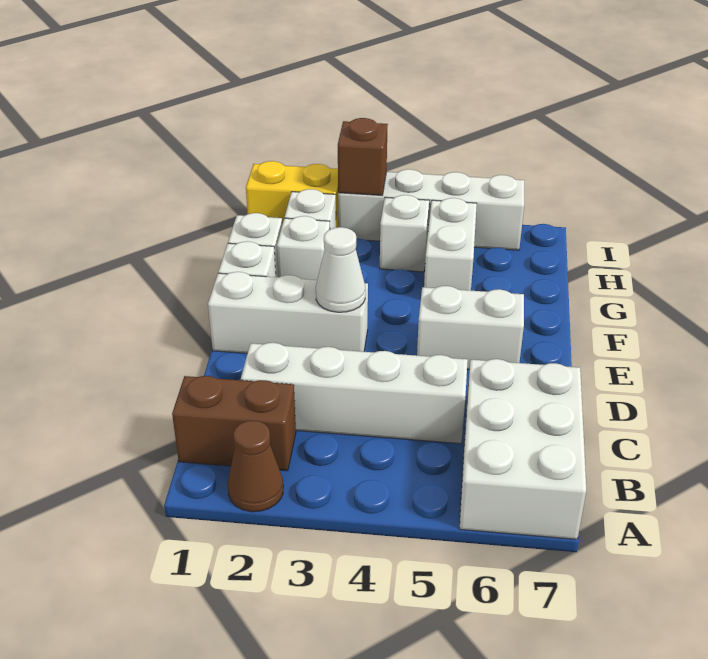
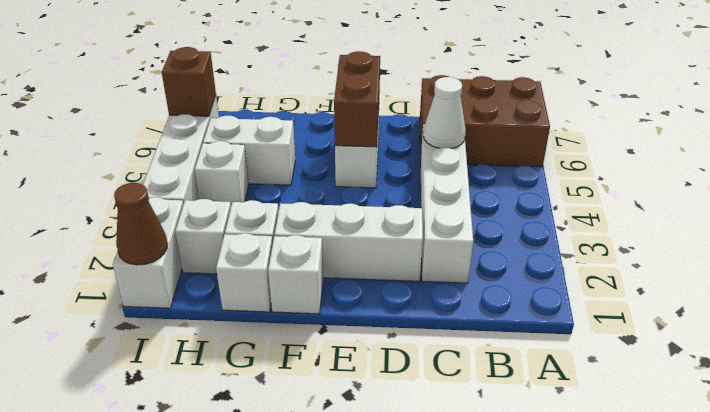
brown cone A2 level 1 -> brown cone I1 level 2
white brick A6:C7 level 1 -> brown brick A6:C7 level 1
brown brick B1:B2 level 1 -> brown brick E5:E6 level 2
white brick E1:E3 level 1 -> white brick D2:F2 level 1
white cone E3 level 2 -> white cone C5 level 2
yellow brick I1:I2 level 1 -> white brick I1:I2 level 1
brown brick I3 level 2 -> brown brick I6 level 2

